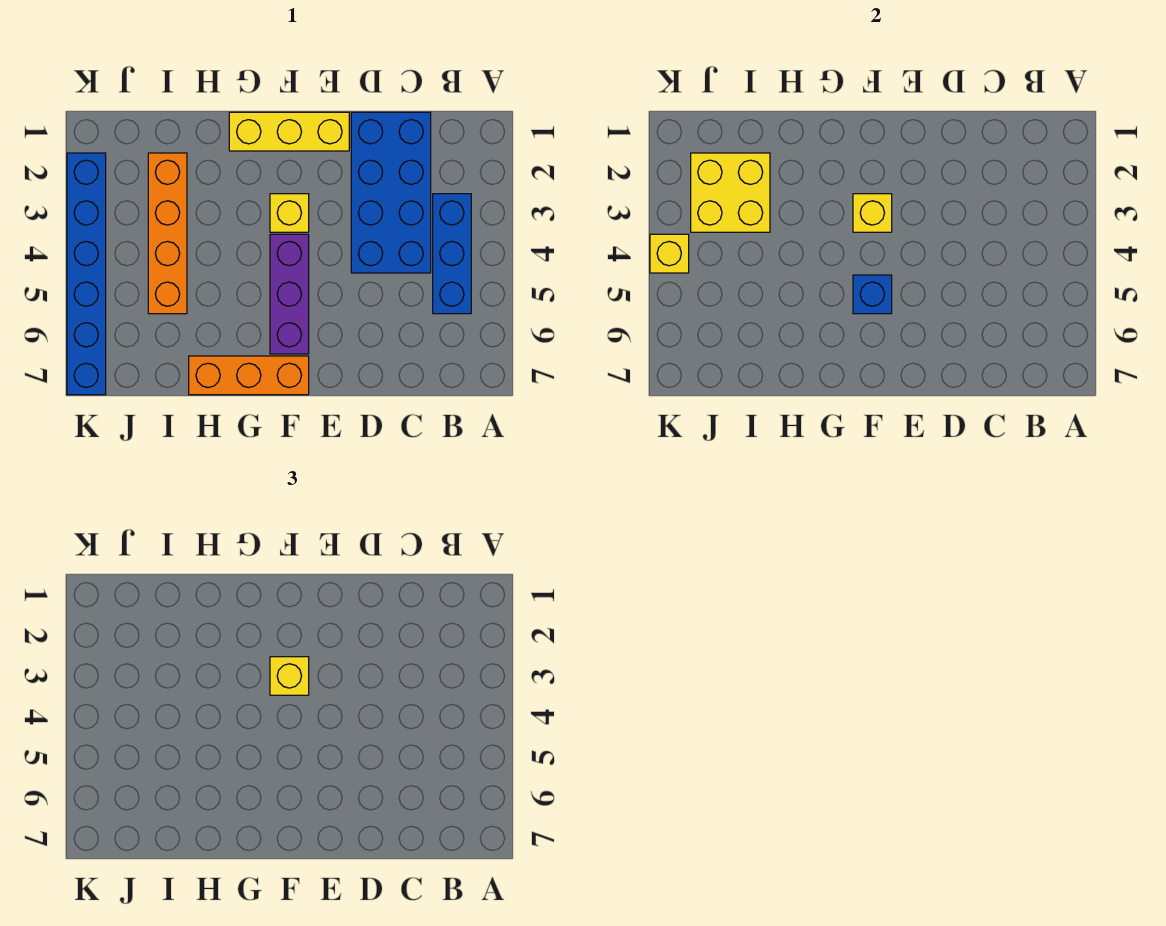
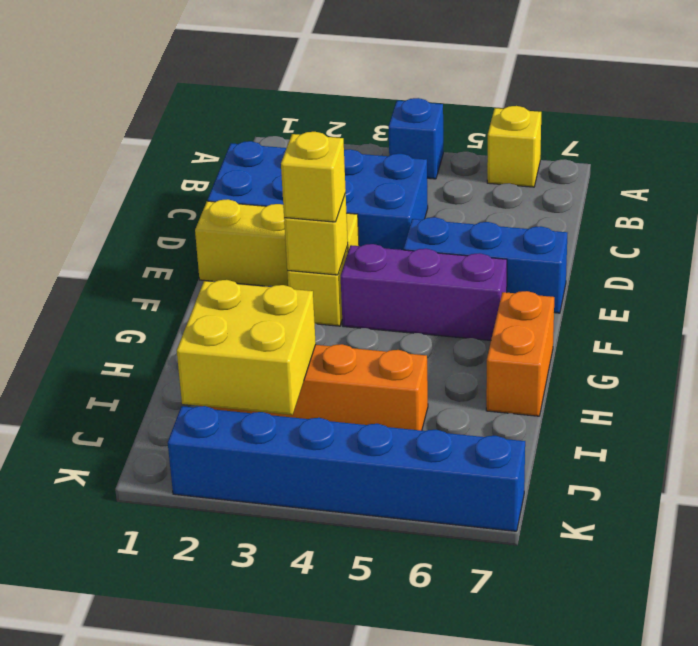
blue brick B3:B5 level 1 -> blue brick E5:E7 level 1
yellow brick E1:G1 level 1 -> yellow brick E1:E3 level 1
blue brick F5 level 2 -> blue brick A4 level 1
orange brick F7:H7 level 1 -> orange brick G7:H7 level 1
yellow brick K4 level 2 -> yellow brick A6 level 1

